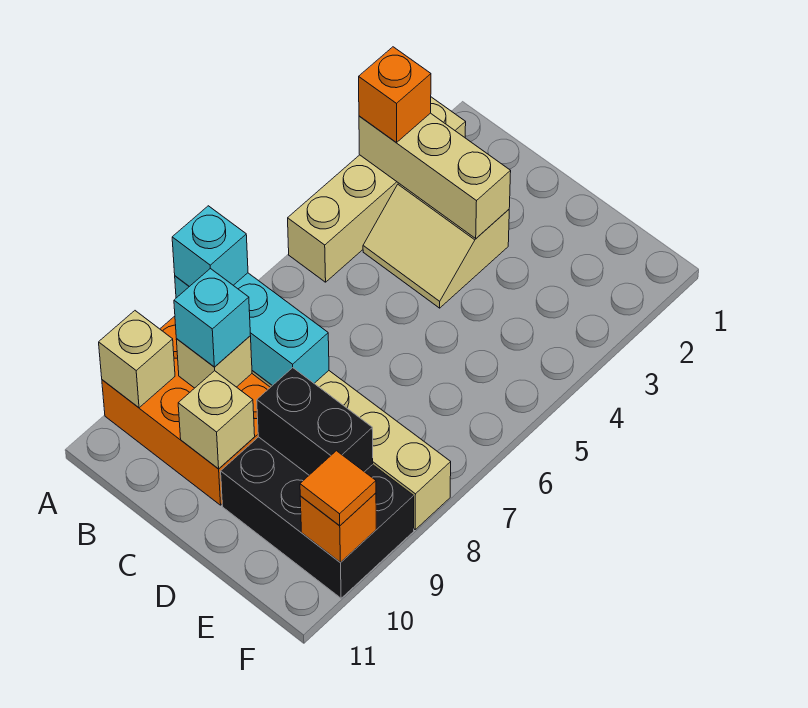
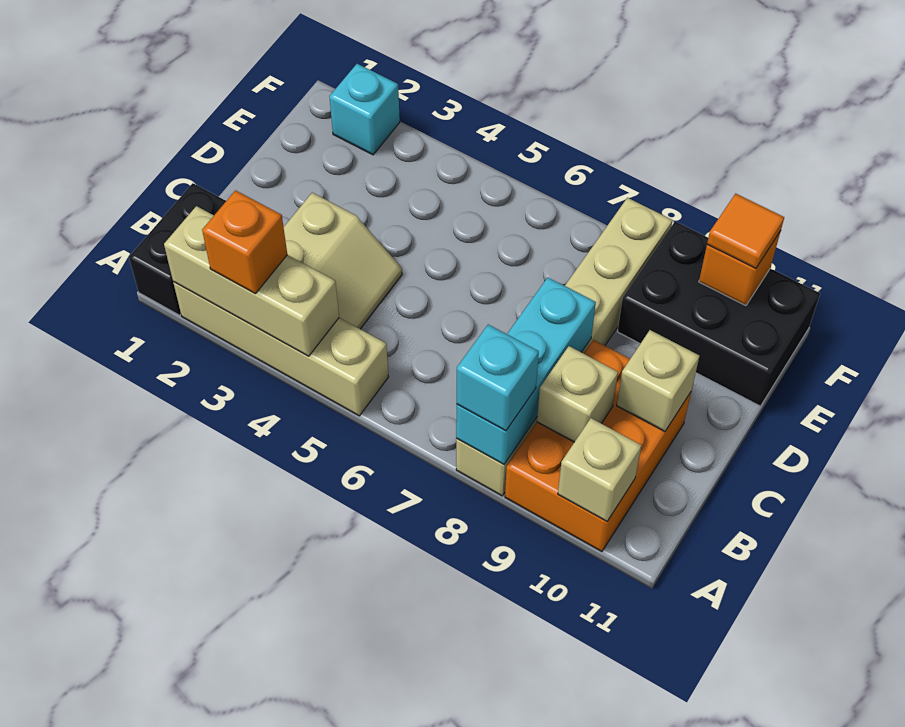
tan brick A3:C3 level 2 -> tan brick A2:A4 level 2
cyan brick B9 level 3 -> cyan brick F2 level 1
black brick D9:F10 level 1 -> black brick E9:F11 level 1
black brick D9:E9 level 2 -> black brick A1:B1 level 1

